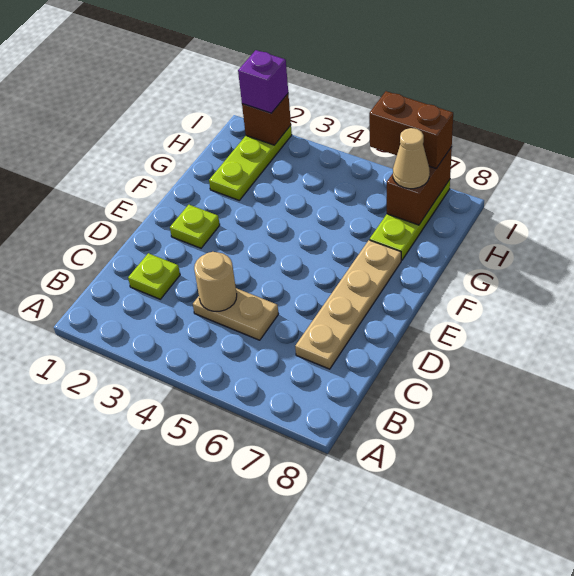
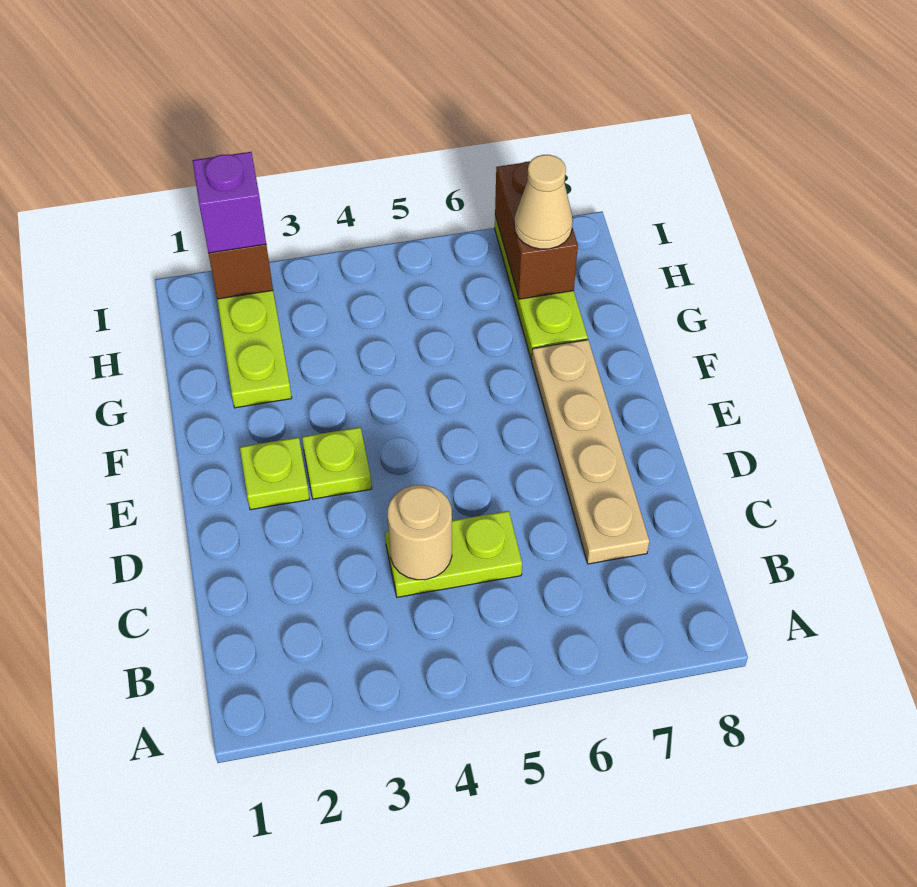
lime plate C2 level 1 -> lime plate E3 level 1
tan plate C4:C5 level 1 -> lime plate C4:C5 level 1
brown brick I6:I7 level 3 -> none

